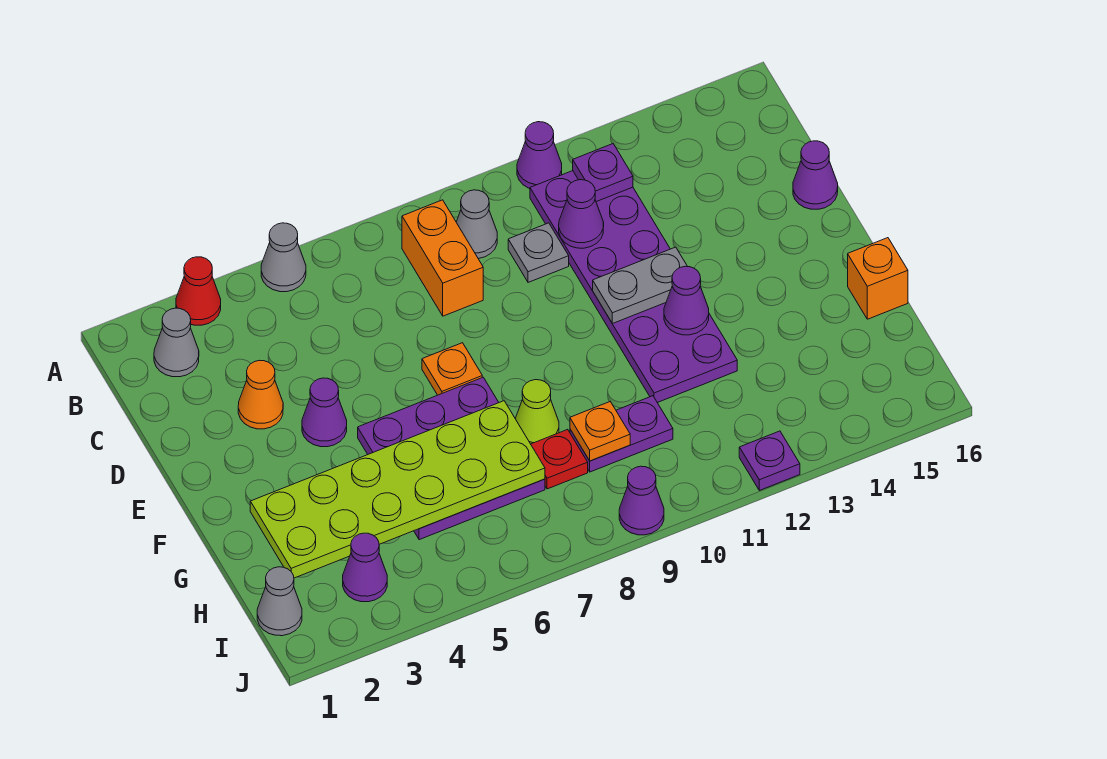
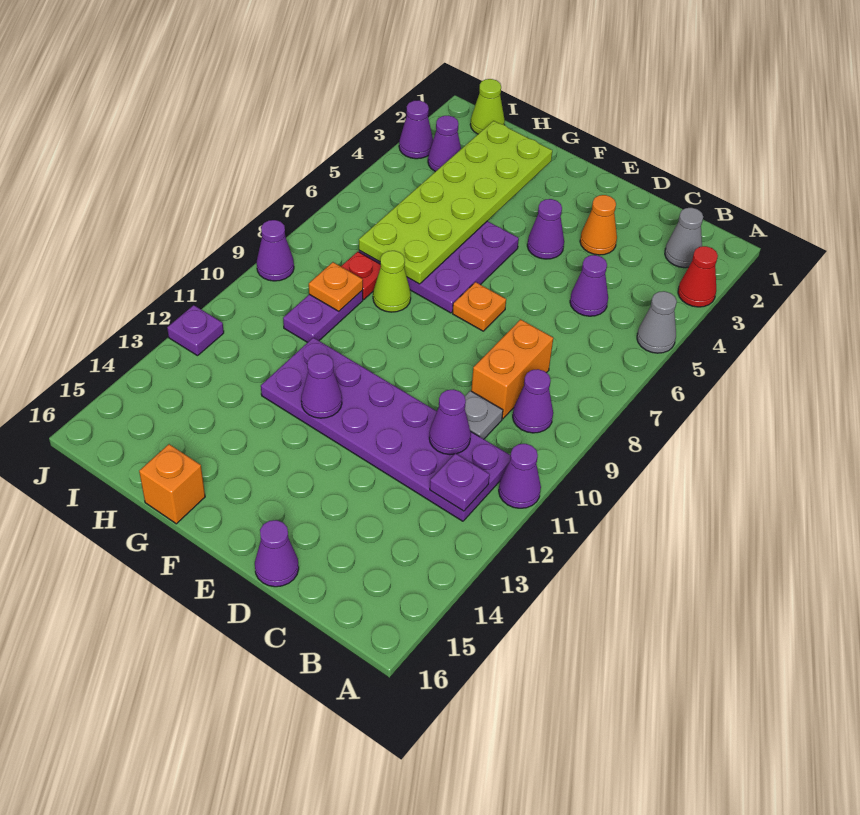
orange brick B8:C8 level 1 -> orange brick C8:C9 level 1
grey cone B9 level 1 -> purple cone B9 level 1
none -> purple cone C5 level 1
grey plate E11:E12 level 2 -> none
grey cone I1 level 1 -> lime cone I1 level 1
none -> purple cone J3 level 1

